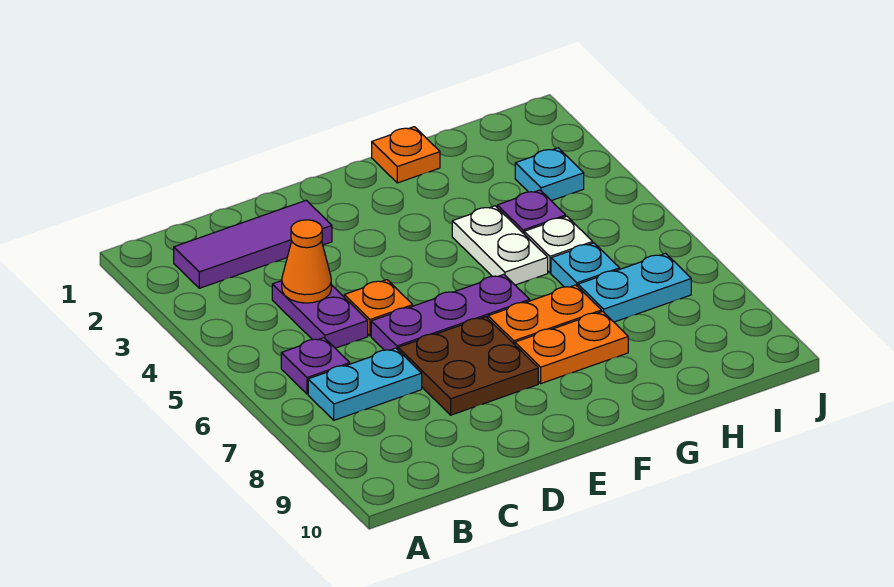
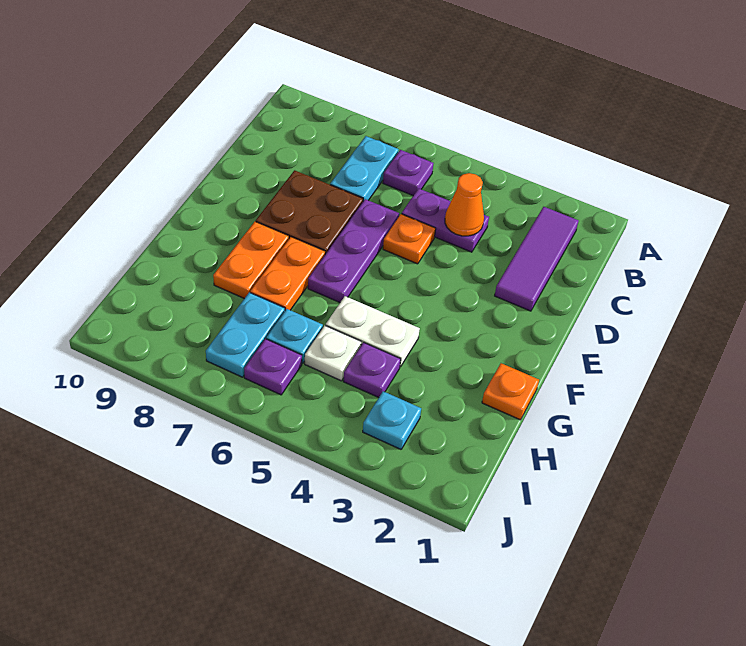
none -> purple plate I6 level 1

